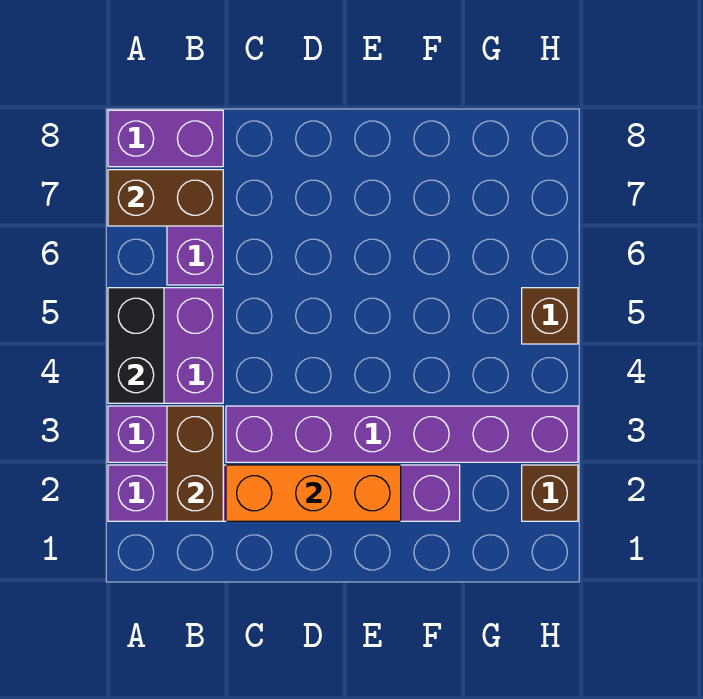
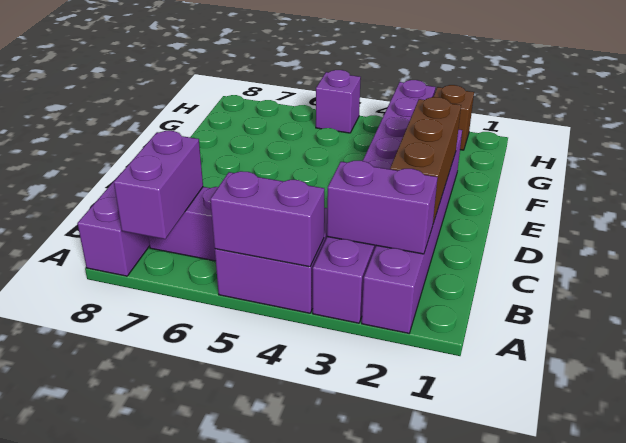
black brick A4:A5 level 2 -> purple brick A4:A5 level 2
brown brick A7:B7 level 2 -> purple brick A7:B7 level 2
brown brick B2:B3 level 2 -> purple brick B2:B3 level 2
orange brick C2:E2 level 2 -> brown brick C2:E2 level 2
brown brick H5 level 1 -> purple brick H5 level 1

